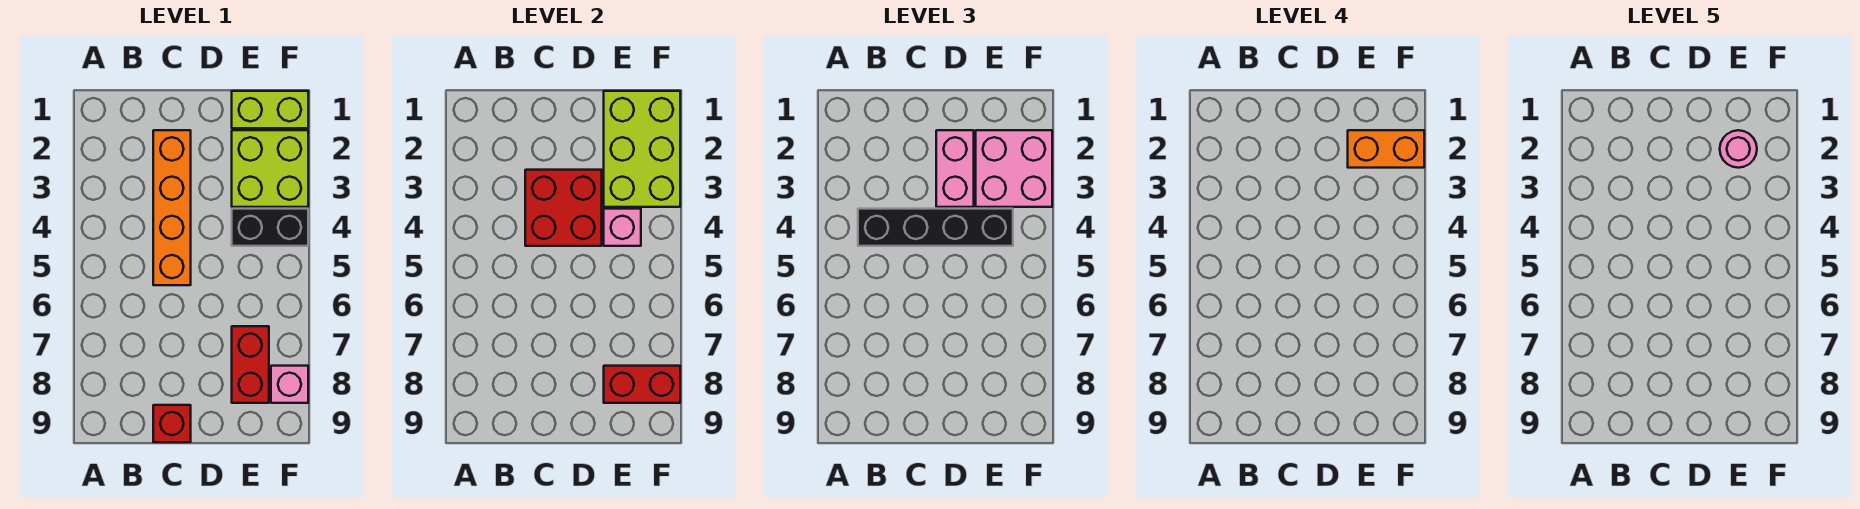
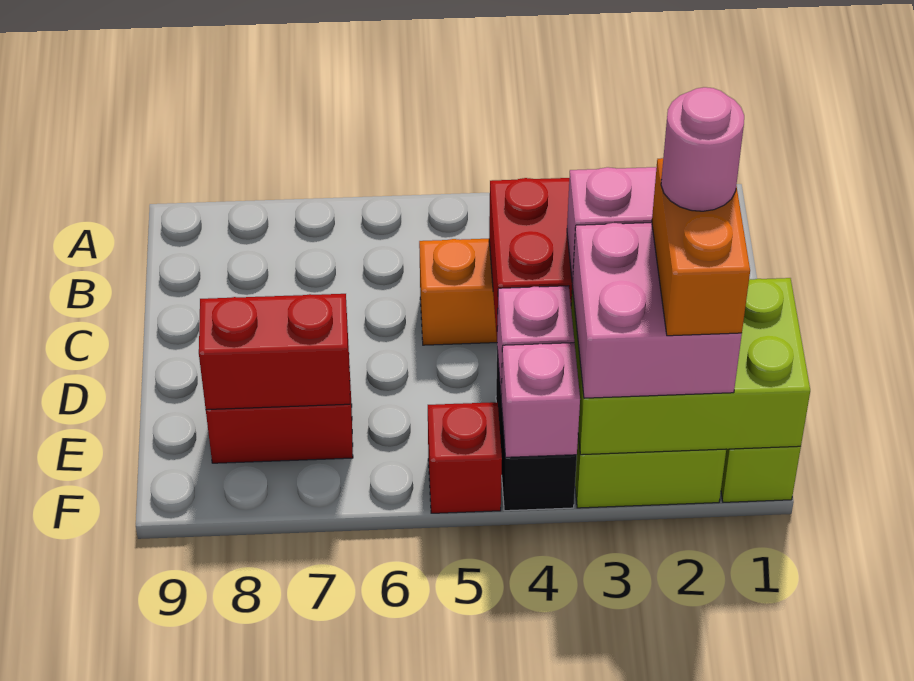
black brick B4:E4 level 3 -> none
red brick C9 level 1 -> red brick F5 level 1
red brick E8:F8 level 2 -> red brick E7:E8 level 2
pink brick F8 level 1 -> pink brick F4 level 2

